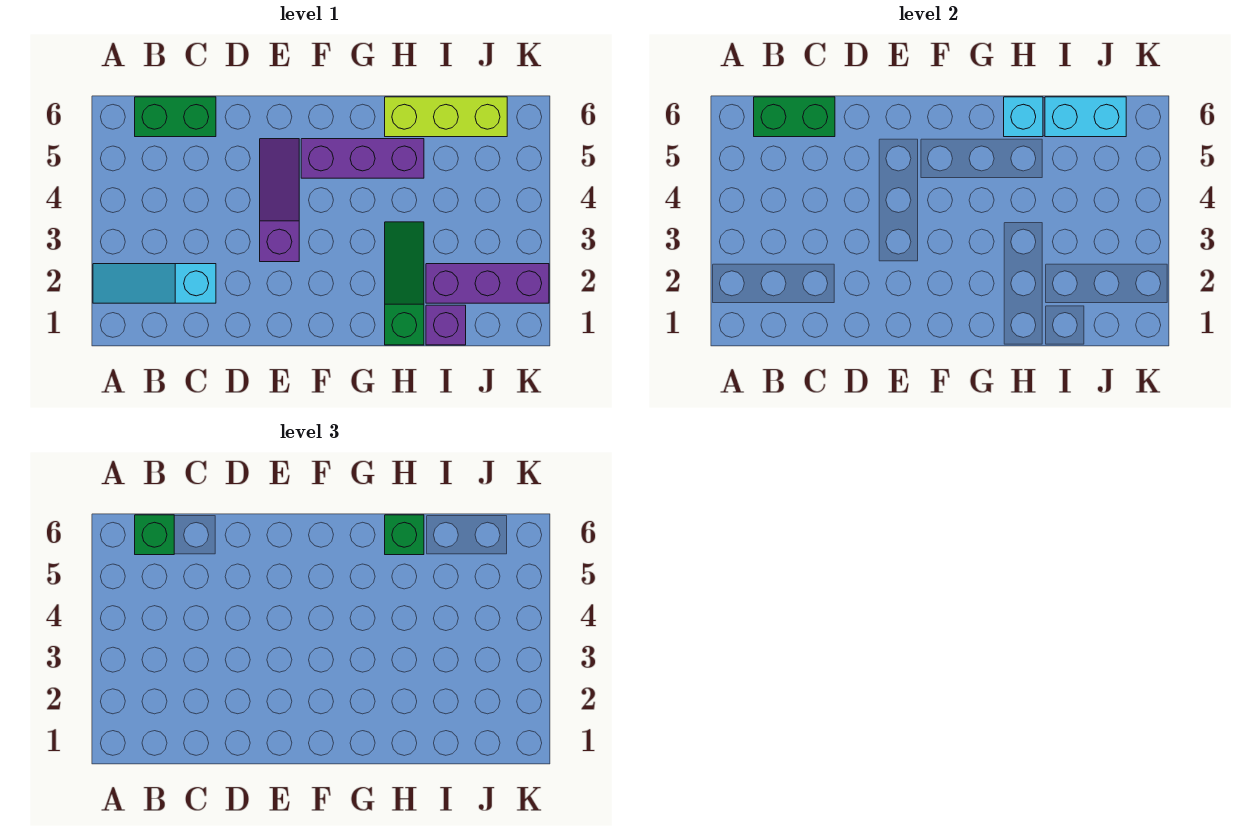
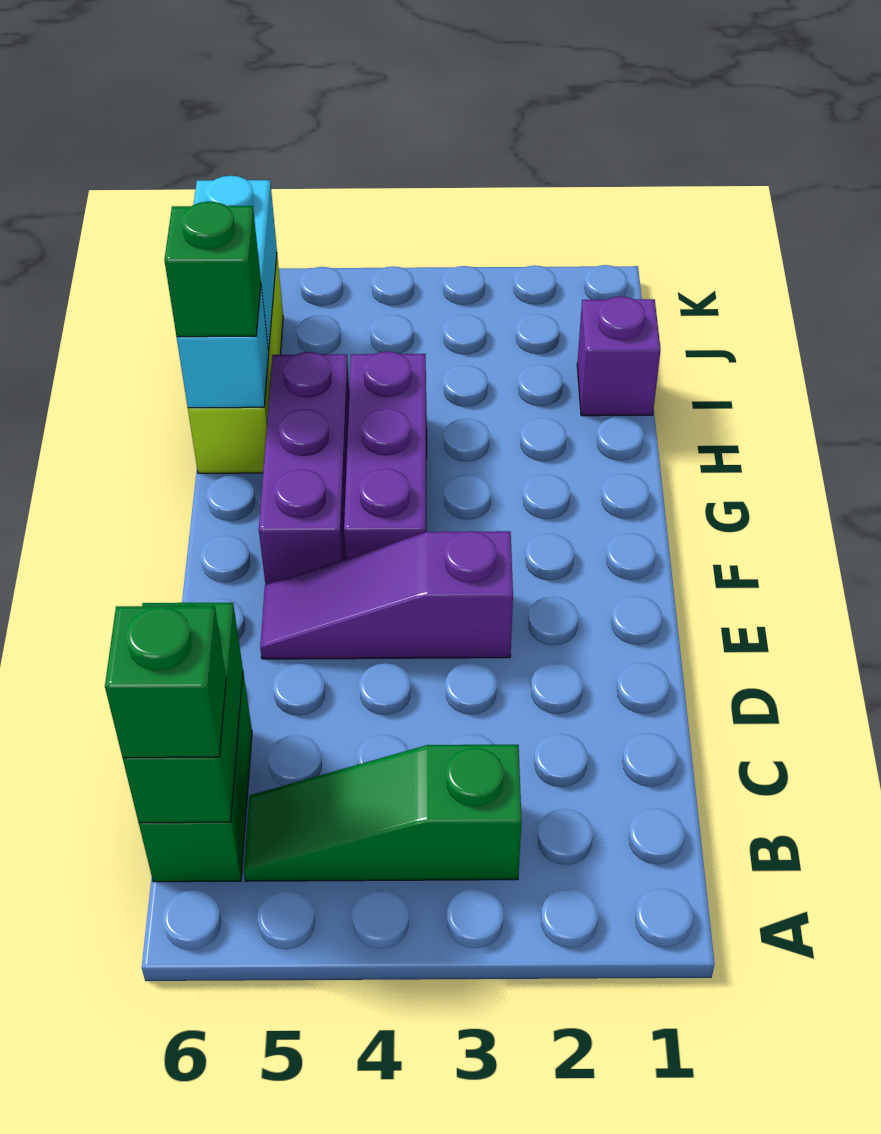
cyan slope A2:C2 level 1 top C -> none
green slope H1:H3 level 1 top 1 -> green slope B3:B5 level 1 top 3
purple brick I2:K2 level 1 -> purple brick F4:H4 level 1

